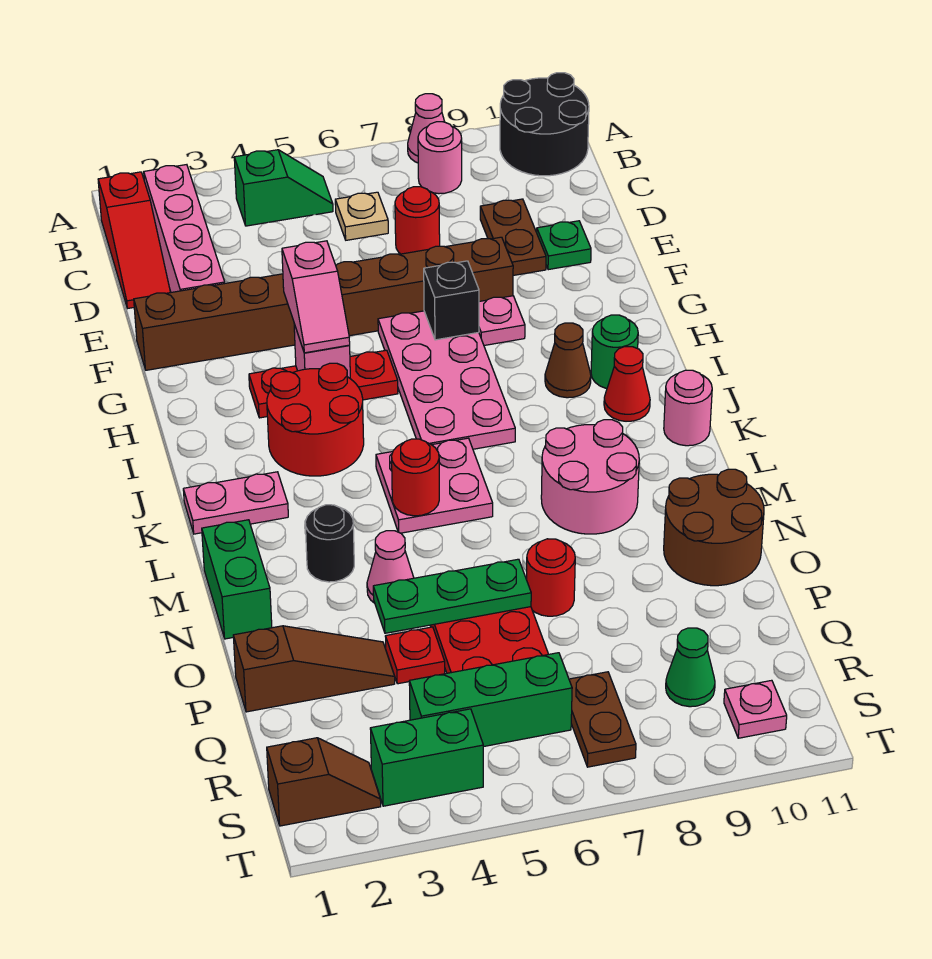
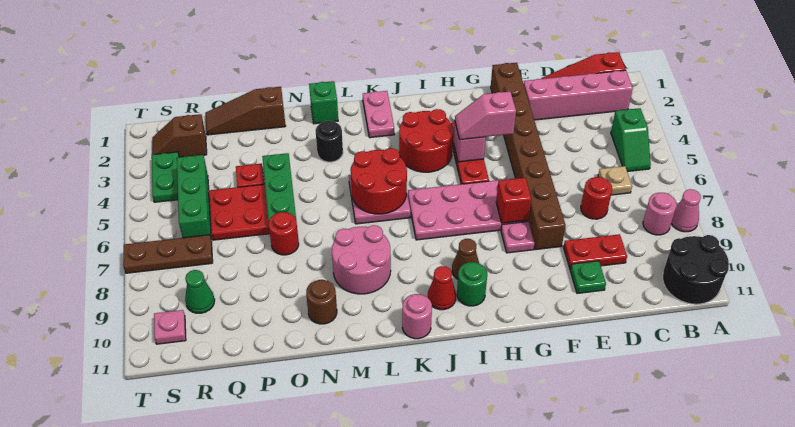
brown plate D9:E9 level 1 -> red plate D9:E9 level 1
black brick G7 level 2 -> red brick G7 level 2
red round brick L5 level 2 -> red round brick K5:L6 level 2
green brick M1:N1 level 1 -> green brick M1 level 1
pink cone N4 level 1 -> none
brown round brick N10:O11 level 1 -> brown round brick N10 level 1
brown slope P1:P3 level 1 top 1 -> brown slope O1:Q1 level 1 top O
brown plate R7:S7 level 1 -> brown plate R7:T7 level 1
brown slope S1:S2 level 1 top 1 -> brown slope R2:S2 level 1 top R
green brick S3:S4 level 1 -> green plate S3:S4 level 1

